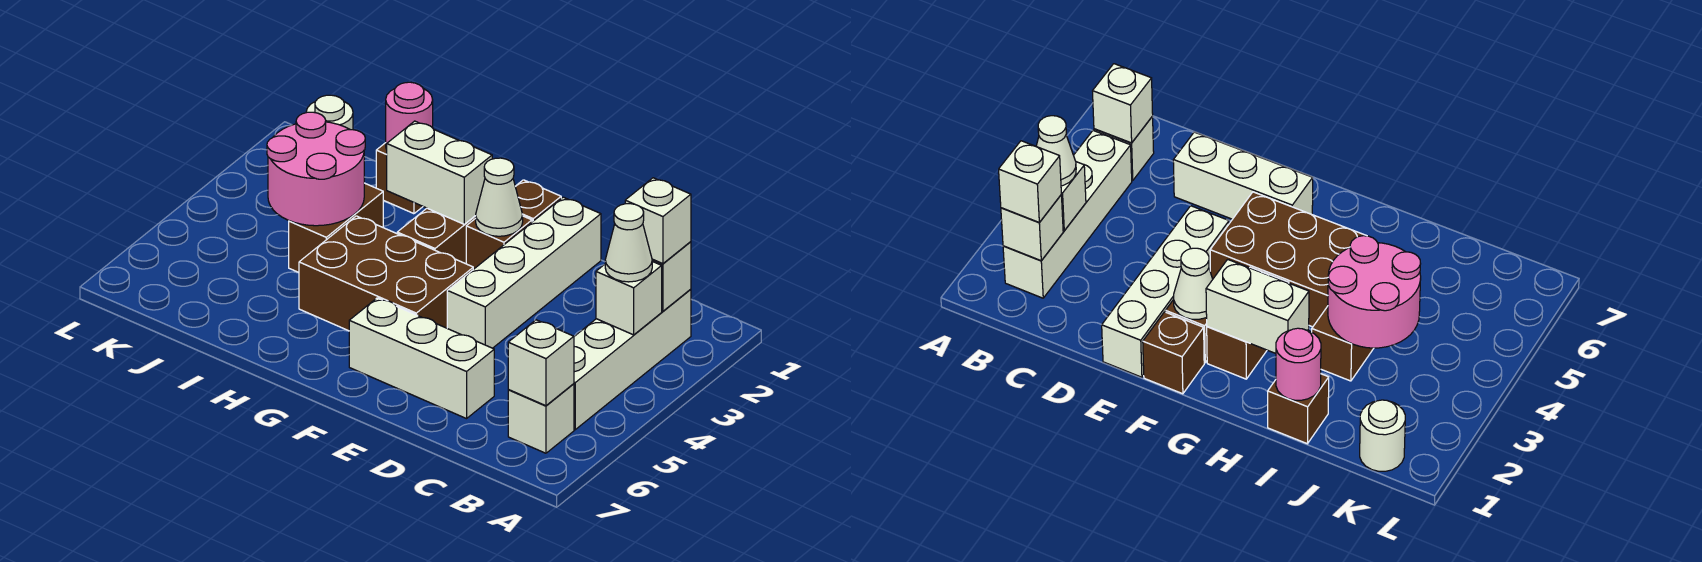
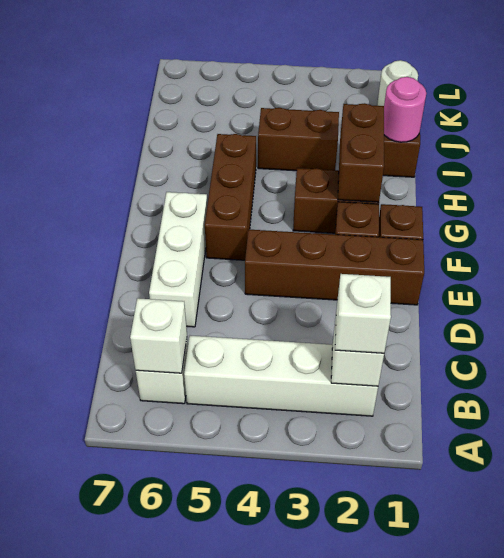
white brick B3 level 2 -> none
white cone B3 level 3 -> none
white brick E1:E4 level 1 -> brown brick E1:E4 level 1
white cone F2 level 2 -> none
brown brick F4:H5 level 1 -> brown brick F5:H5 level 1
white brick G2:H2 level 2 -> brown brick G2:H2 level 2
pink round brick I3:J4 level 2 -> none

